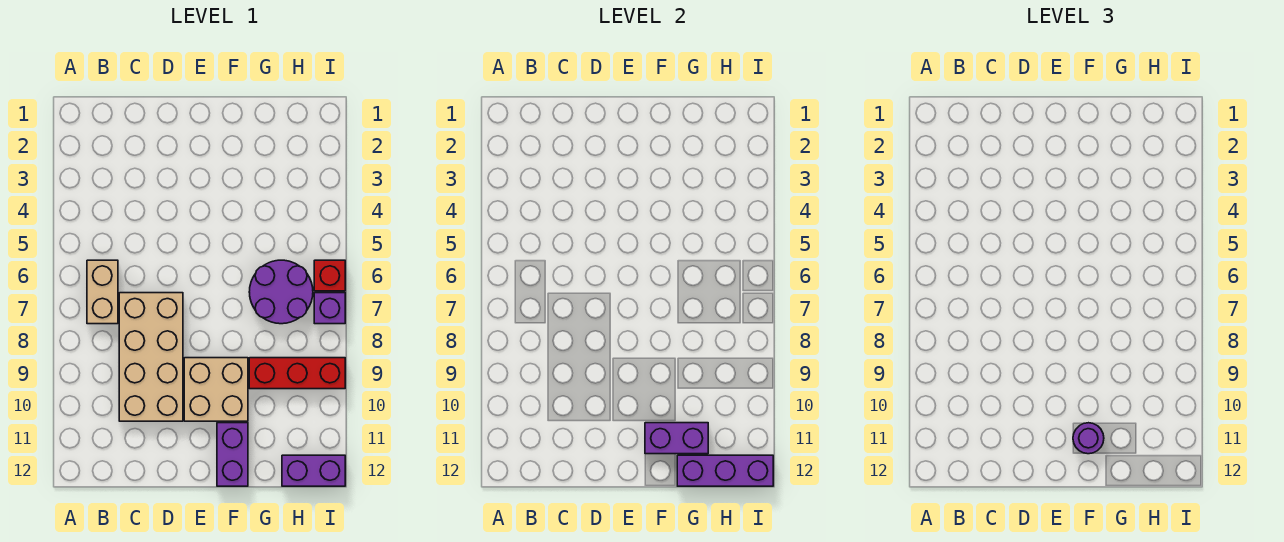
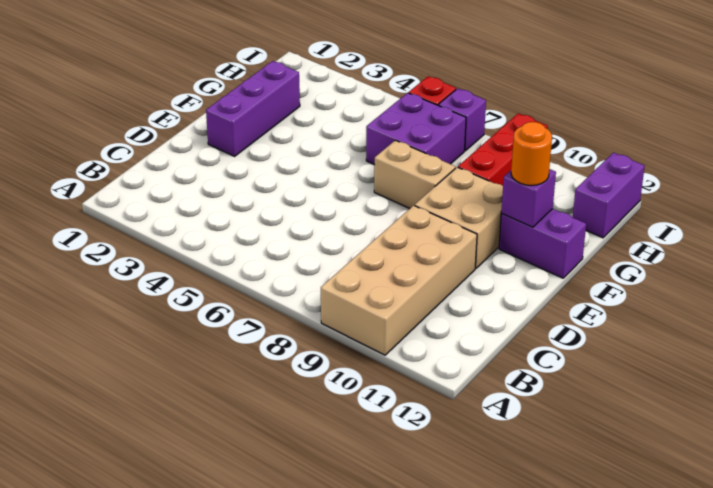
tan brick B6:B7 level 1 -> tan brick F7:F8 level 1
tan brick C7:D10 level 1 -> tan brick A9:D10 level 1
purple brick F11:G11 level 2 -> purple brick F11 level 2
purple round brick F11 level 3 -> orange round brick F11 level 3
purple round brick G6:H7 level 1 -> purple brick G6:H7 level 1
purple brick G12:I12 level 2 -> purple brick E2:G2 level 1

